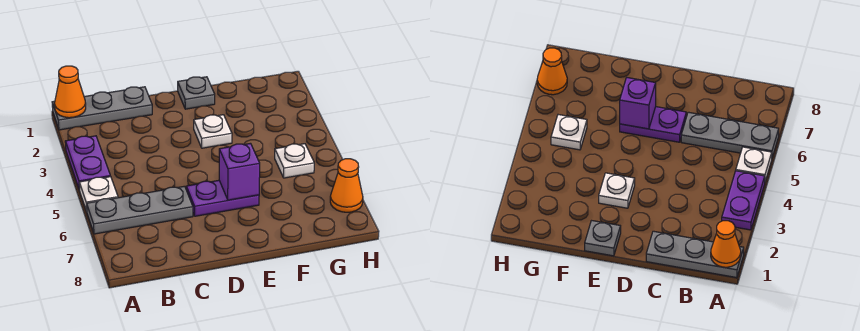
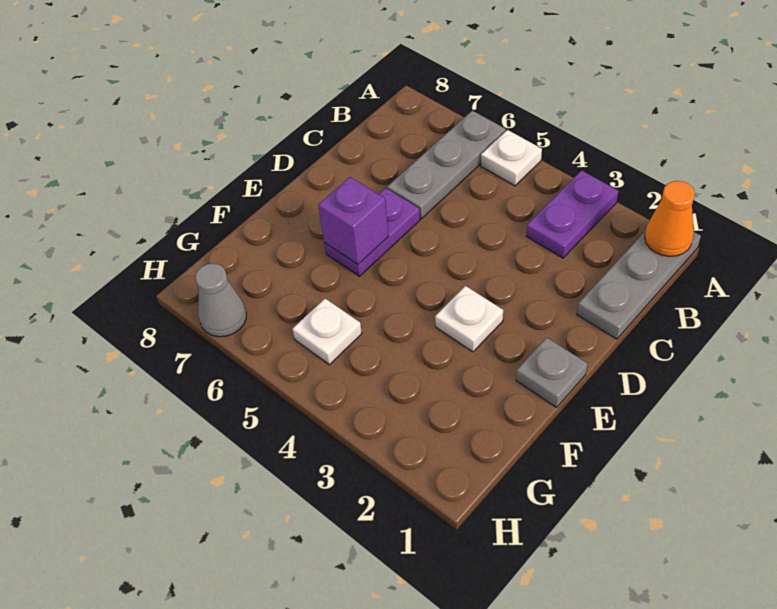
purple plate A3:A4 level 1 -> purple plate A3:B3 level 1
orange cone H7 level 1 -> grey cone H7 level 1

